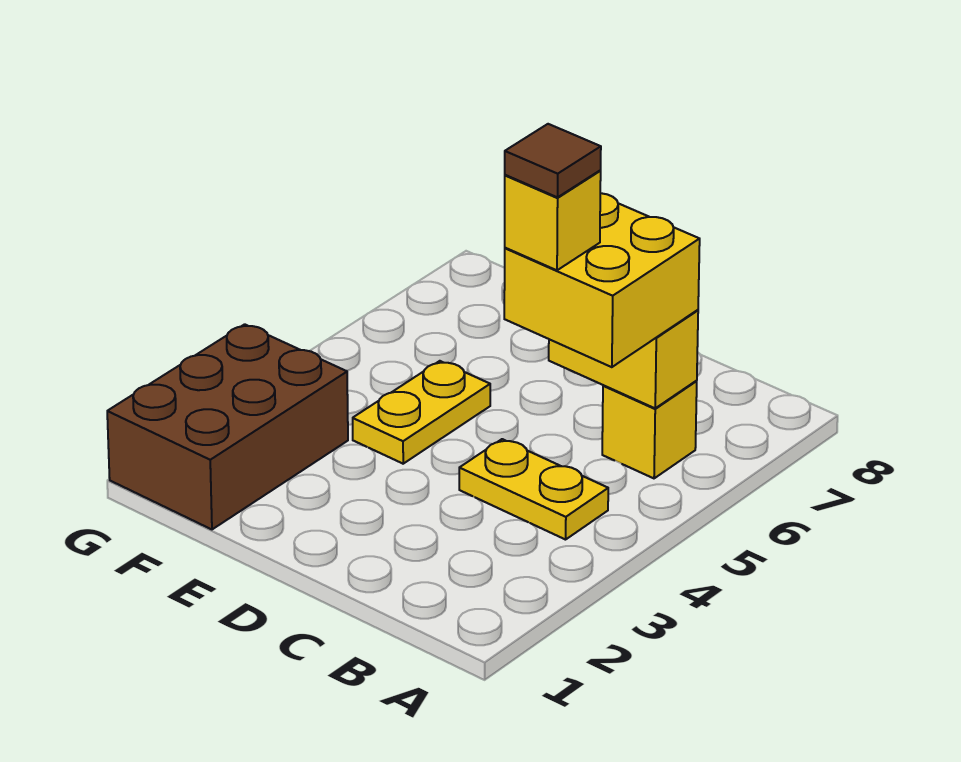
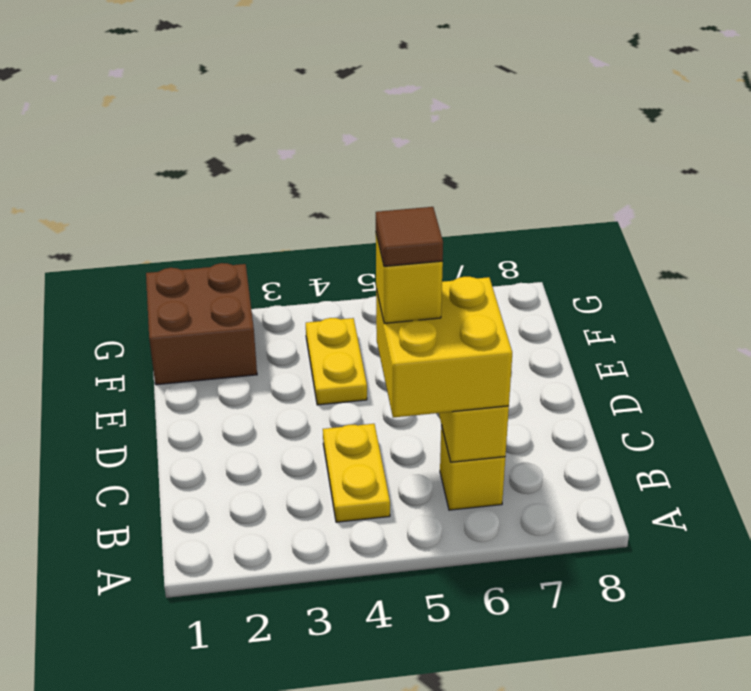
yellow plate E4:E5 level 1 -> yellow plate E4:F4 level 1
brown brick F1:G3 level 1 -> brown brick F1:G2 level 1

